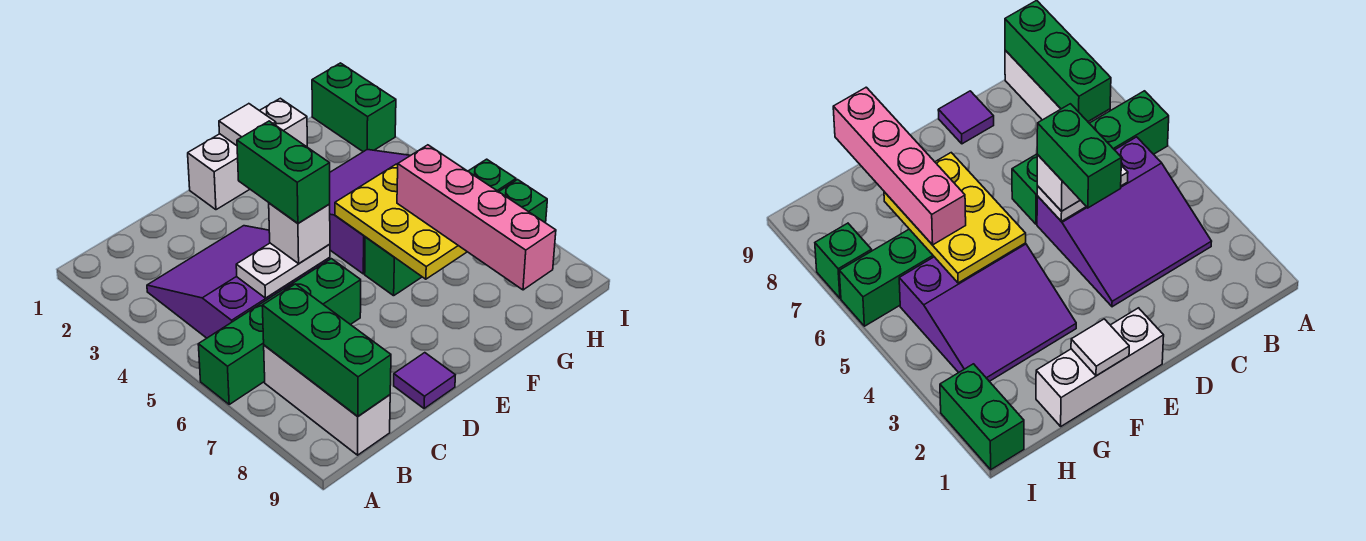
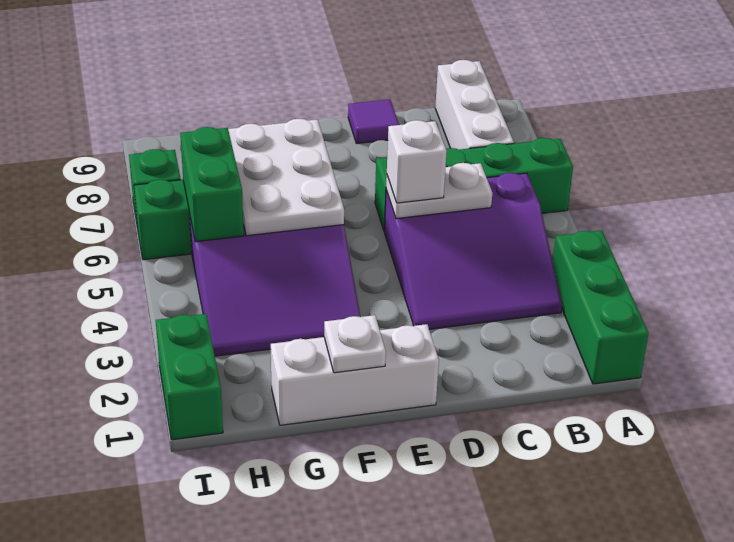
green brick B7:B9 level 2 -> green brick A1:A3 level 1
green brick D4:D5 level 4 -> green brick H5:H6 level 2
white tile F1 level 2 -> white plate F1 level 2
yellow plate F5:G7 level 2 -> white plate F5:G7 level 2
pink brick G6:G9 level 3 -> none

